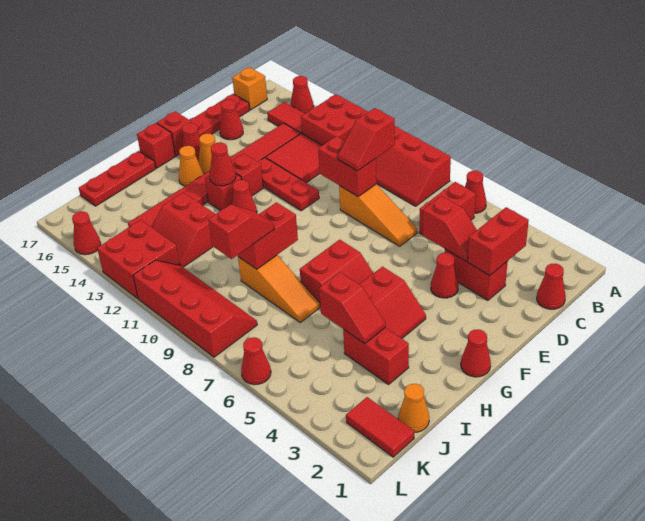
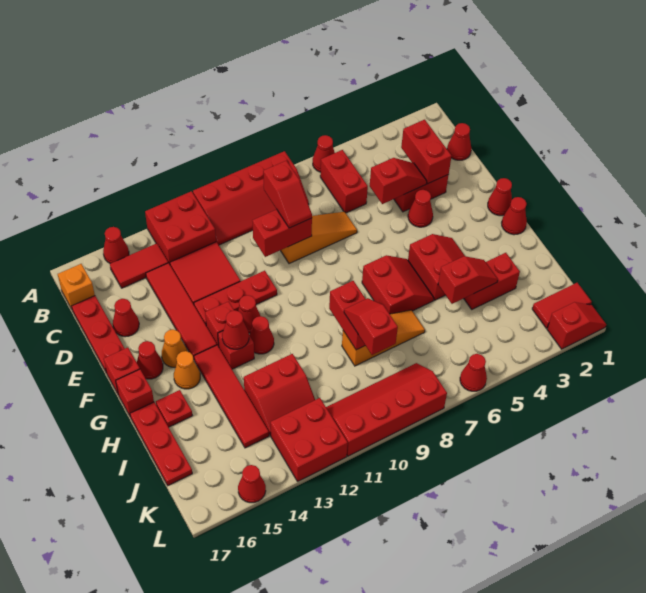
none -> red cone F1 level 1
none -> red cone F12 level 1
none -> red plate H16 level 1
orange cone J1 level 1 -> none
none -> red slope L1:L2 level 1 top 2

